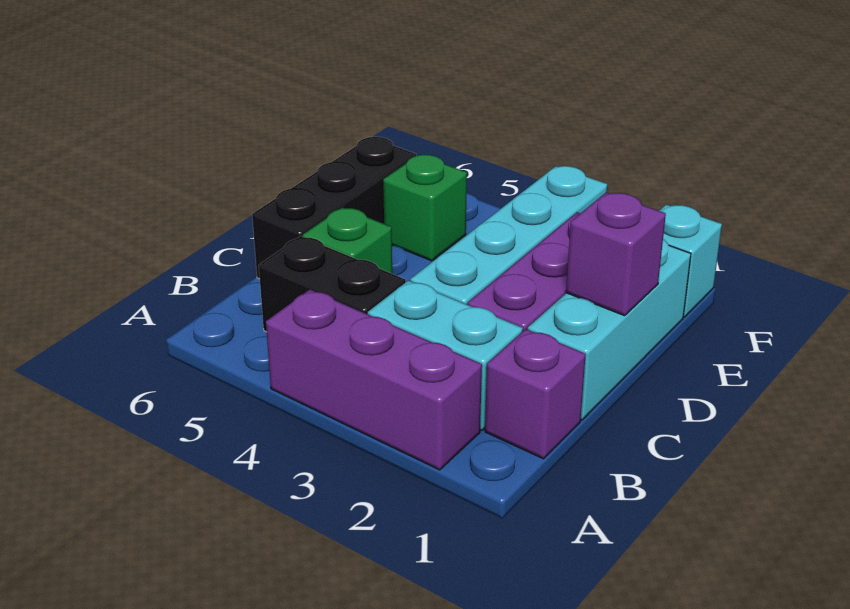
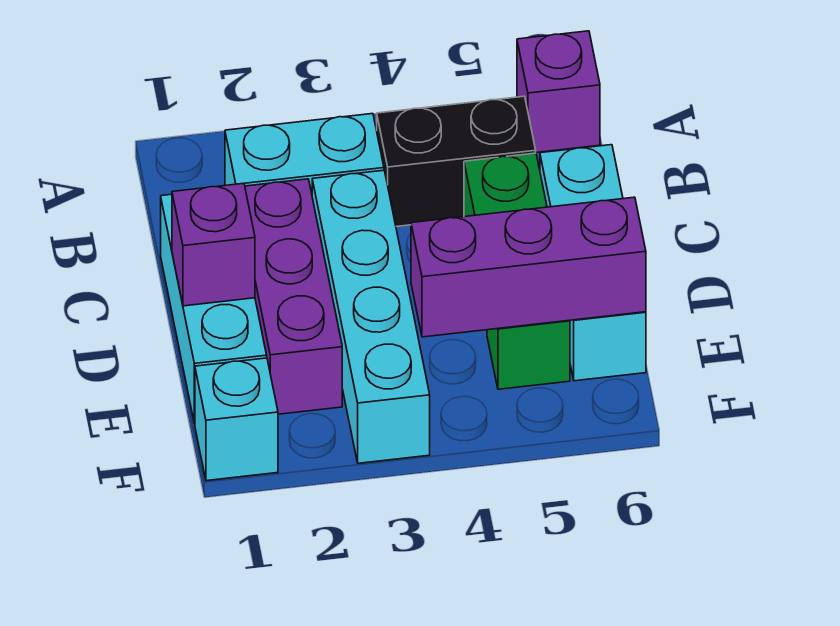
purple brick A2:A4 level 1 -> purple brick E4:E6 level 2
purple brick B1 level 1 -> purple brick A6 level 1
black brick C6:E6 level 1 -> cyan brick C6:E6 level 1

